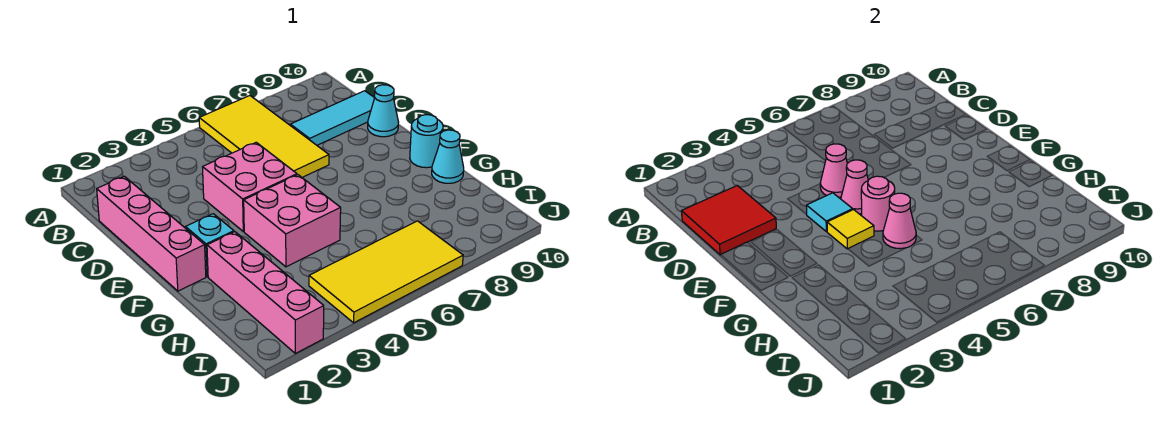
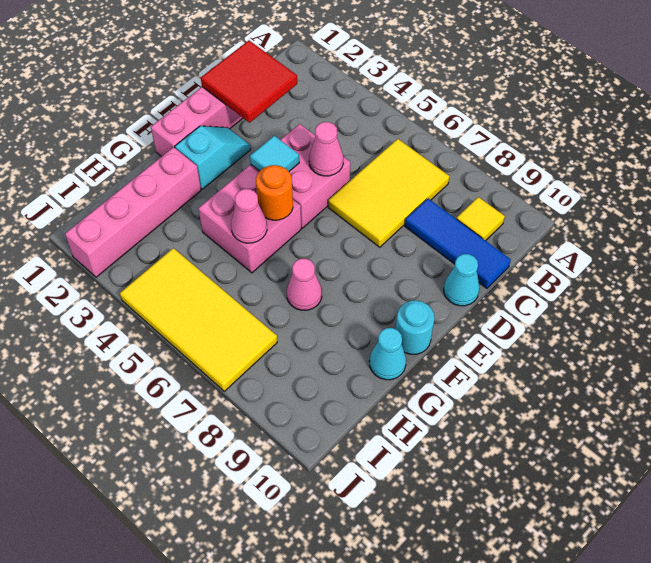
yellow tile A6:D7 level 1 -> yellow tile B6:D7 level 1
cyan tile C8:C10 level 1 -> blue tile C8:C10 level 1
pink cone E5 level 2 -> pink cone G7 level 1
yellow tile F4 level 2 -> yellow tile B9 level 1
pink round brick F5 level 2 -> orange round brick F5 level 2

